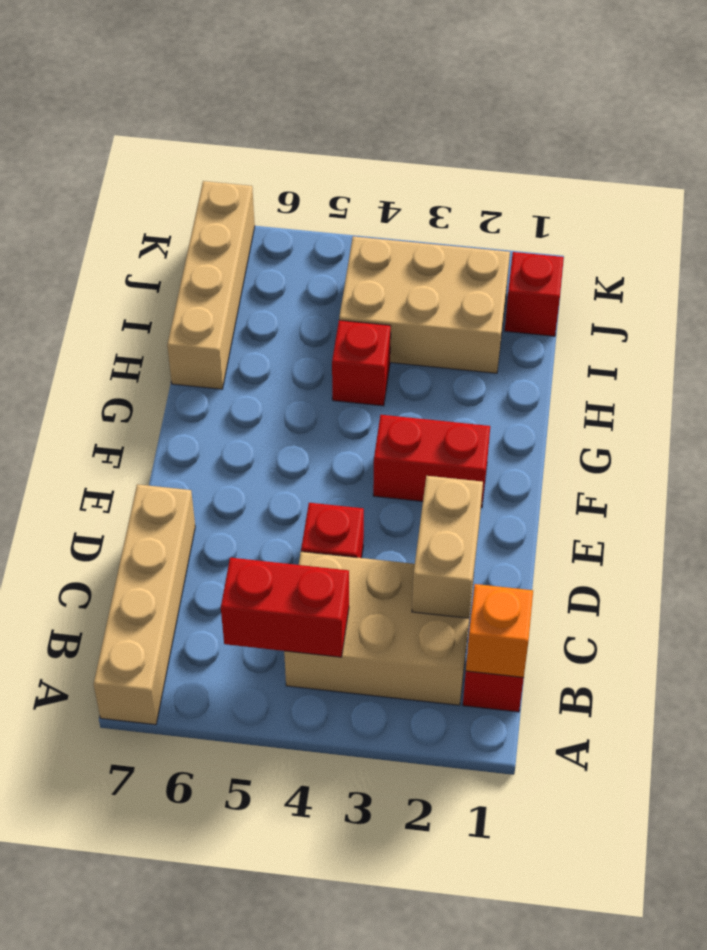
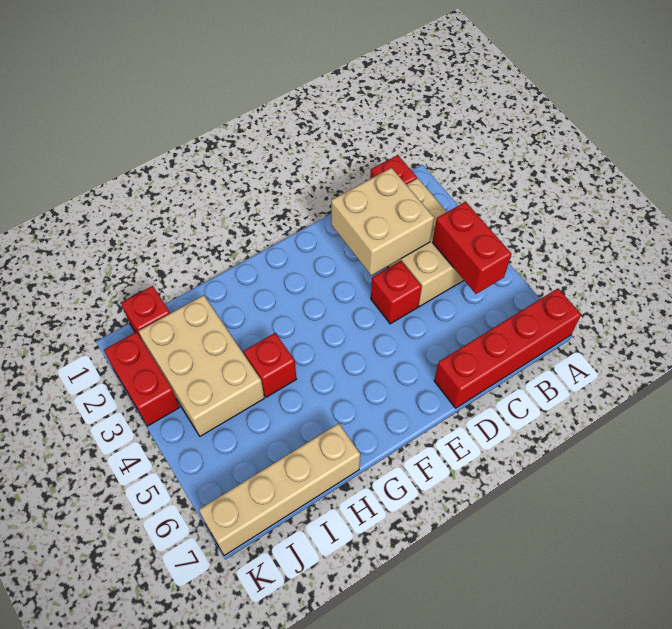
tan brick A7:D7 level 1 -> red brick A7:D7 level 1
orange brick B1 level 2 -> none
tan brick C2:D2 level 2 -> tan brick C2:D3 level 2
red brick F2:F3 level 1 -> red brick K2:K3 level 1

